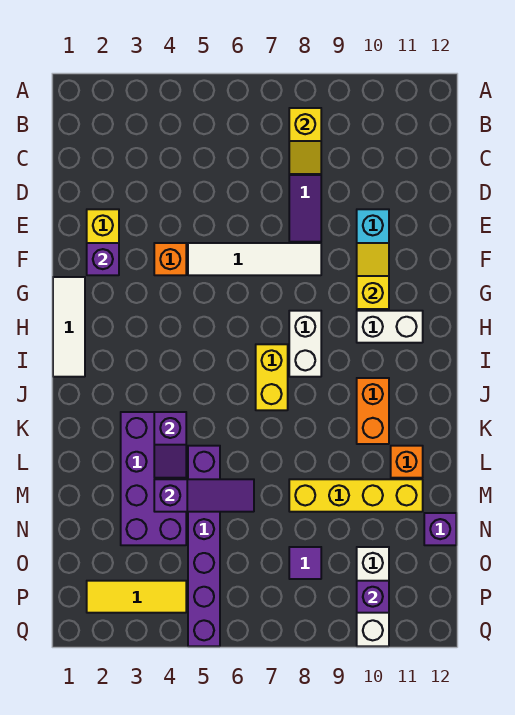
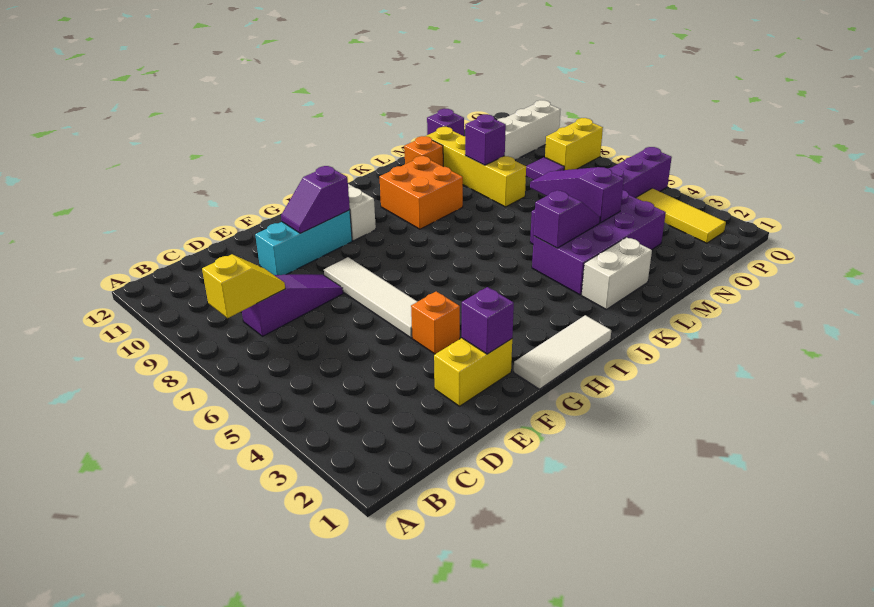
yellow slope F10:G10 level 2 top G -> purple slope F10:G10 level 2 top G
white brick H8:I8 level 1 -> white brick K2:L2 level 1
yellow brick I7:J7 level 1 -> yellow brick P8:Q8 level 1
orange brick J10:K10 level 1 -> orange brick J9:K10 level 1
purple brick P10 level 2 -> purple brick M9 level 2

